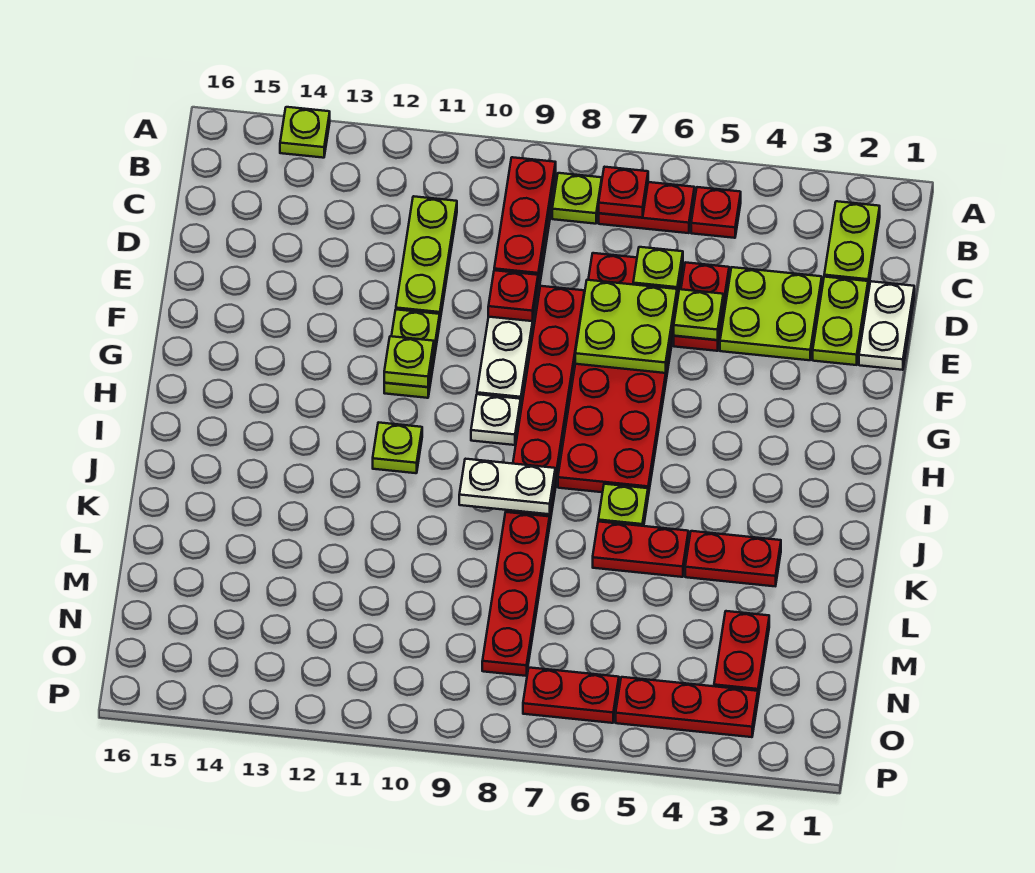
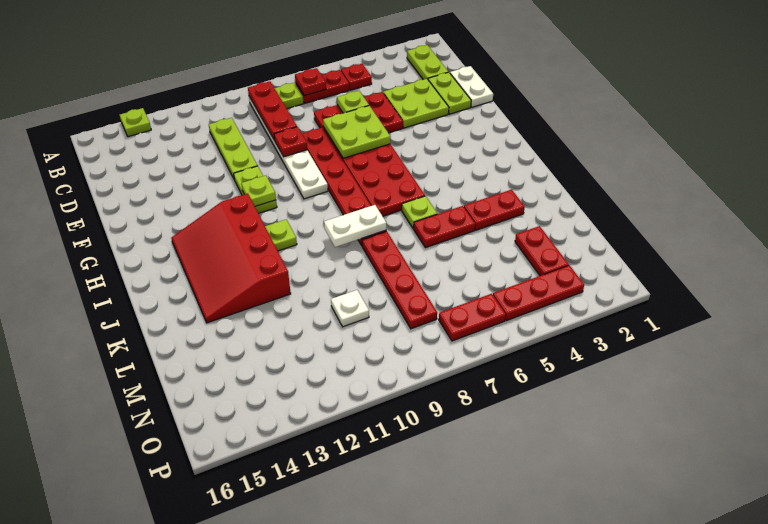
lime plate E5 level 2 -> none
white plate H9 level 1 -> white plate M10 level 1
none -> red slope H12:K14 level 1 top 12

